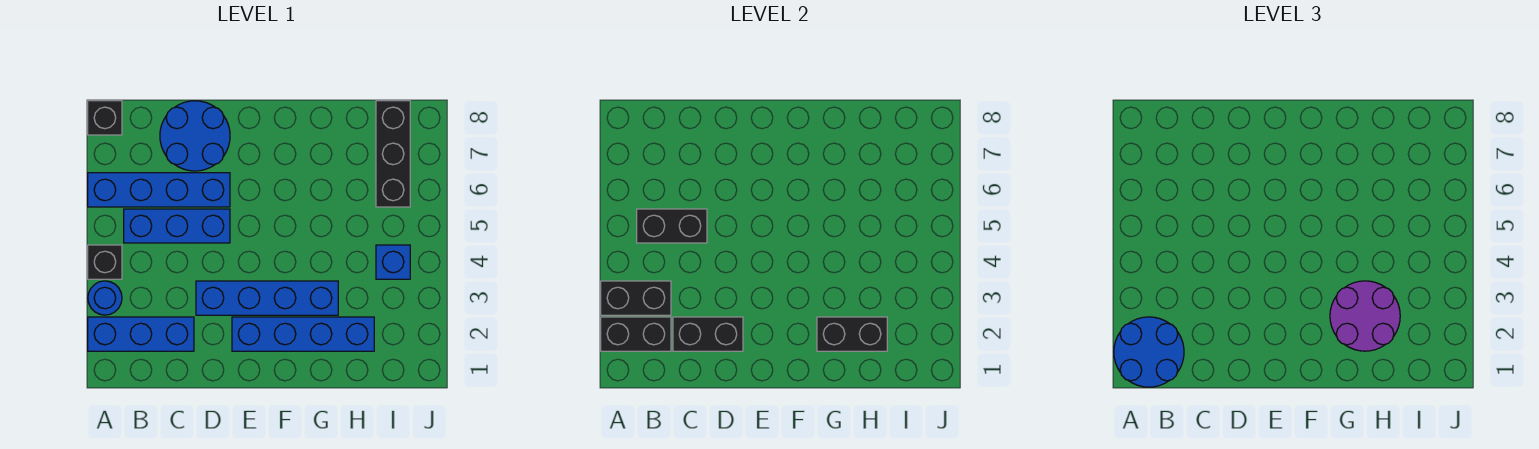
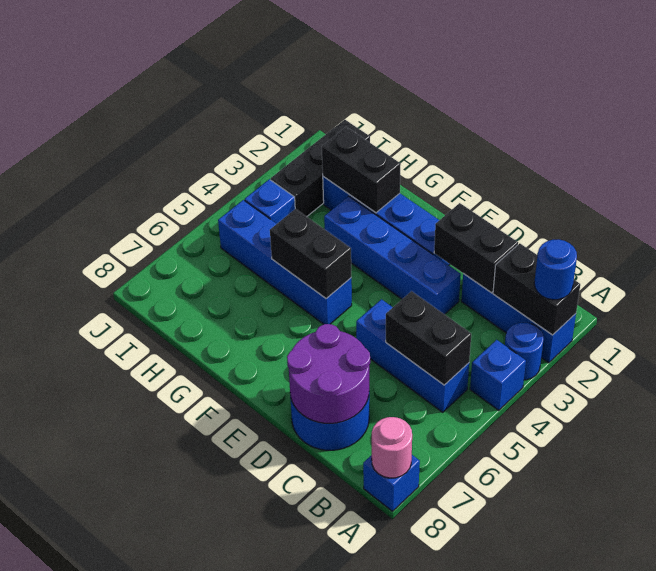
blue round brick A1:B2 level 3 -> blue round brick A2 level 3
black brick A3:B3 level 2 -> black brick F5:G5 level 2
black brick A4 level 1 -> blue brick A4 level 1
blue brick A6:D6 level 1 -> blue brick F5:I5 level 1
black brick A8 level 1 -> blue brick A8 level 1
none -> pink round brick A8 level 2
purple round brick G2:H3 level 3 -> purple round brick C7:D8 level 2
black brick I6:I8 level 1 -> black brick I1:I3 level 1

